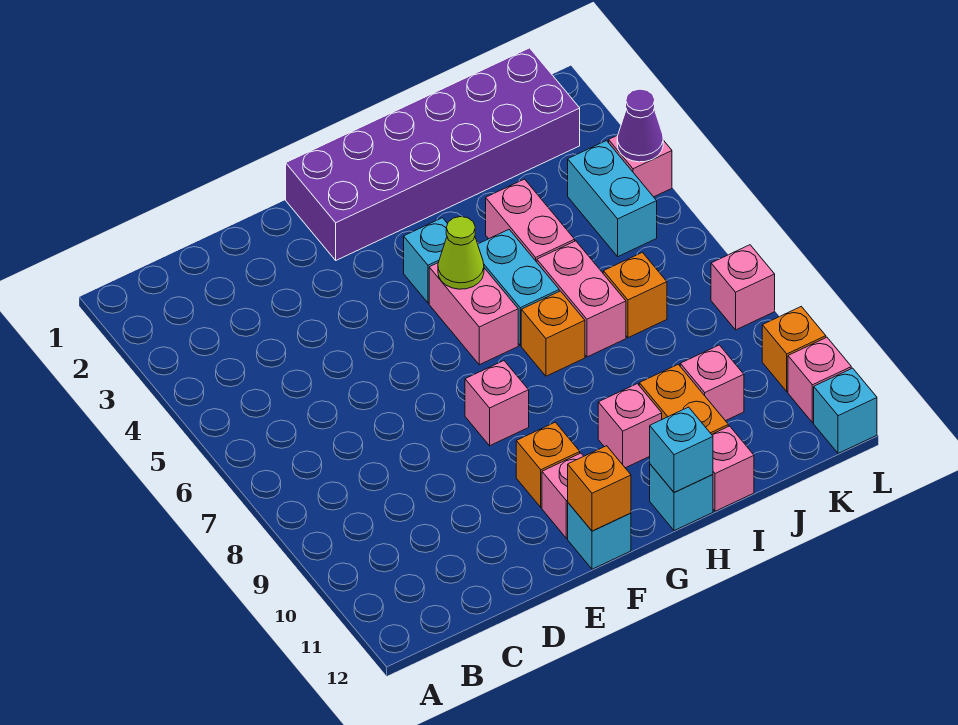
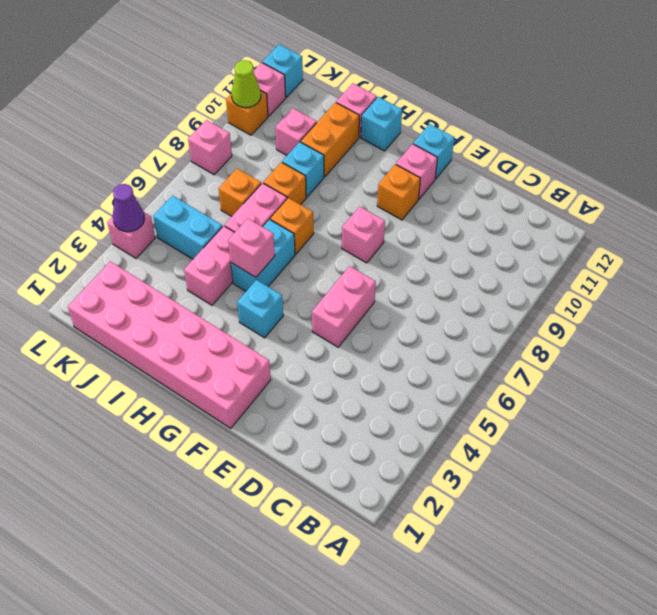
purple brick F1:K2 level 1 -> pink brick F1:K2 level 1
orange brick F12 level 2 -> orange brick I8 level 1
pink brick G5:G6 level 1 -> pink brick E5:E6 level 1
lime cone G5 level 2 -> lime cone L10 level 2
pink brick H10 level 1 -> pink brick H5 level 2
cyan brick H12 level 2 -> cyan brick I9 level 1
cyan brick K4:K5 level 1 -> cyan brick J5:K5 level 1

